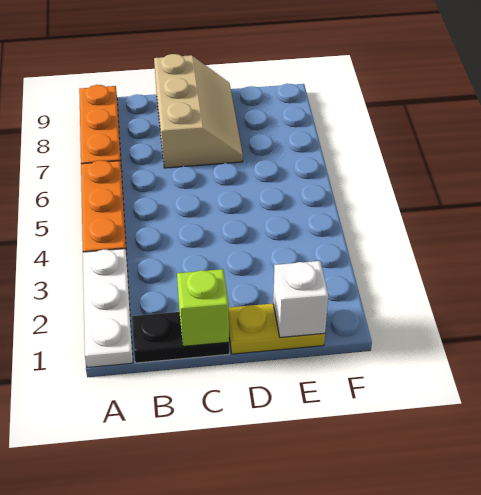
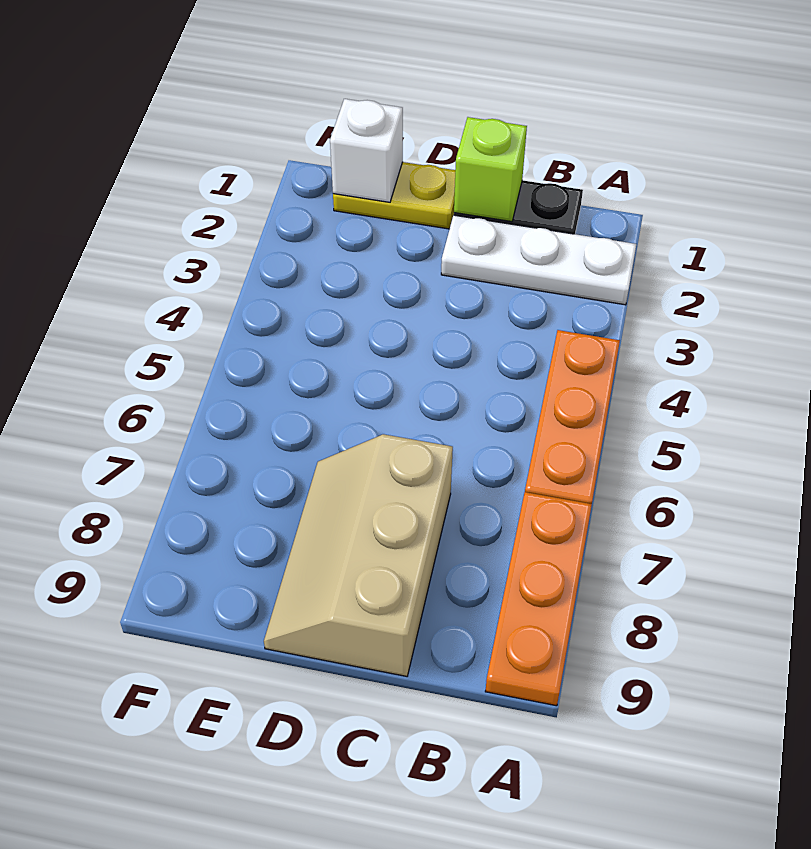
white plate A1:A3 level 1 -> white plate A2:C2 level 1

